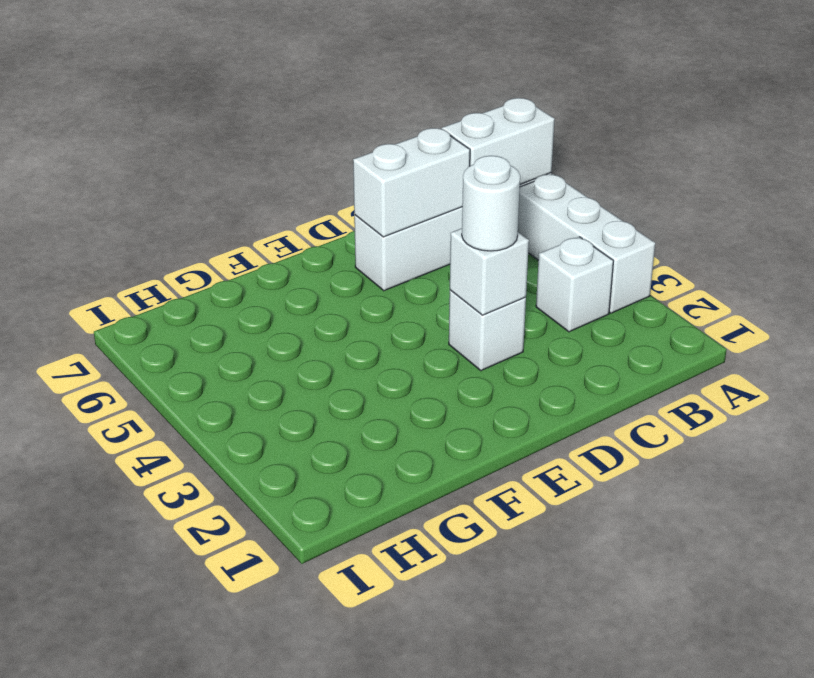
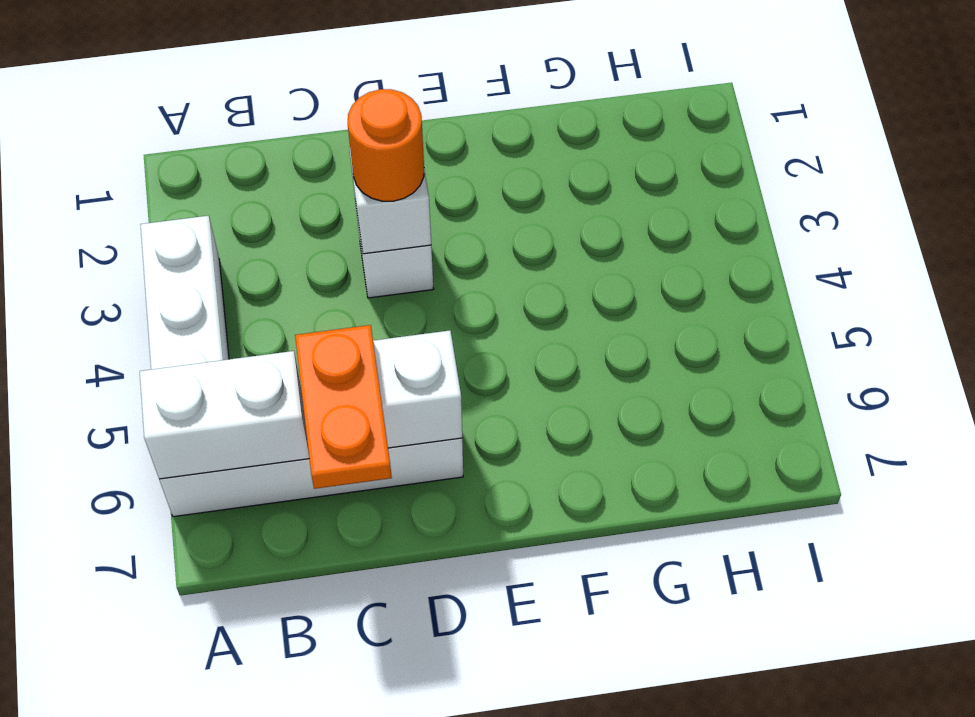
white brick B3 level 1 -> none
none -> orange plate C6:C7 level 3
white round brick D3 level 3 -> orange round brick D3 level 3

